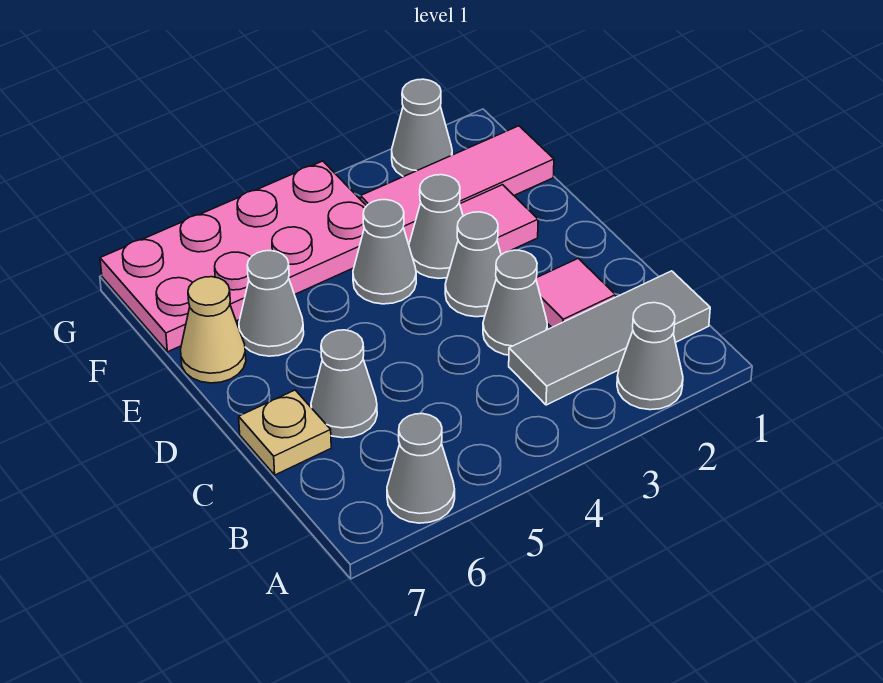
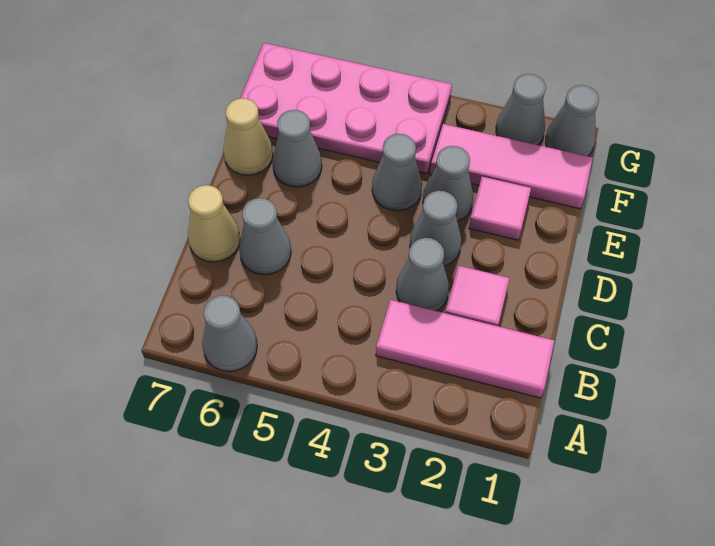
grey cone A2 level 1 -> grey cone G1 level 1
grey tile B1:B3 level 1 -> pink tile B1:B3 level 1
tan plate C7 level 1 -> tan cone C7 level 1

